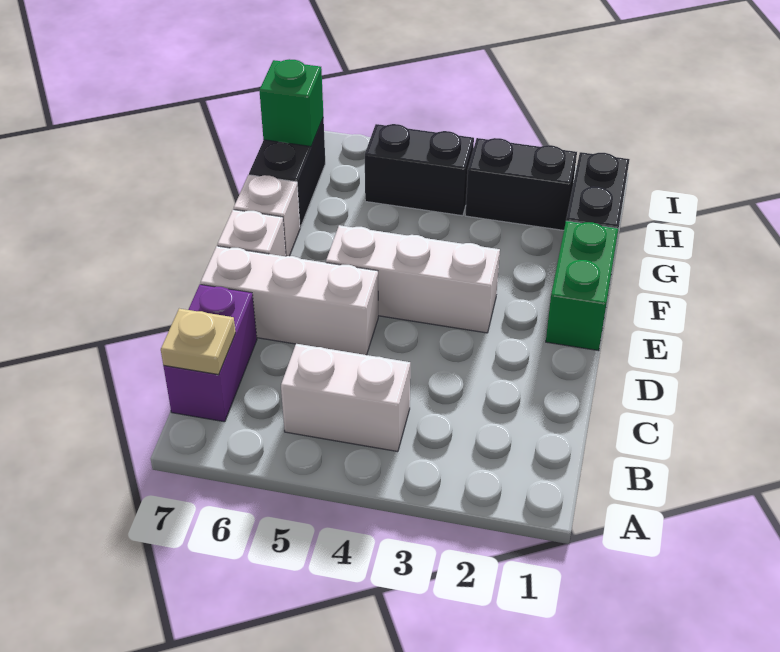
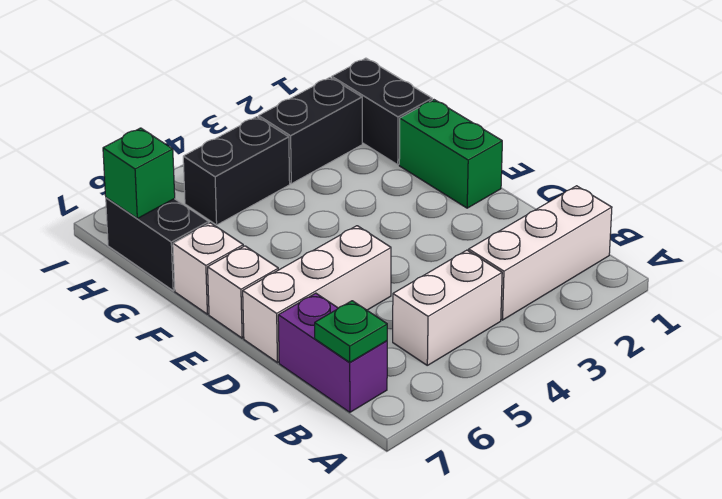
tan plate B7 level 2 -> green plate B7 level 2
white brick E3:E5 level 1 -> white brick B1:B3 level 1

